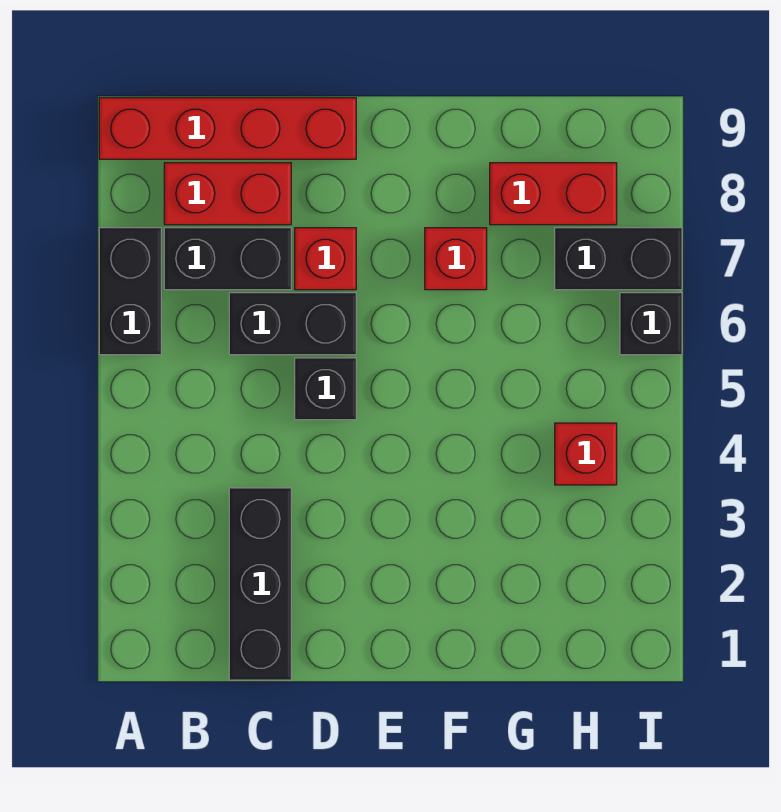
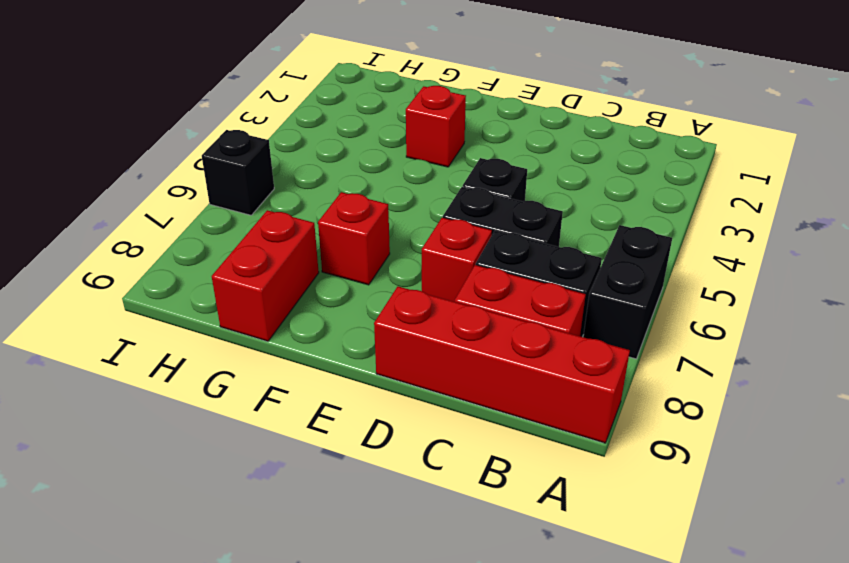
black brick C1:C3 level 1 -> none
red brick G8:H8 level 1 -> red brick G8:G9 level 1
red brick H4 level 1 -> red brick F3 level 1
black brick H7:I7 level 1 -> none

